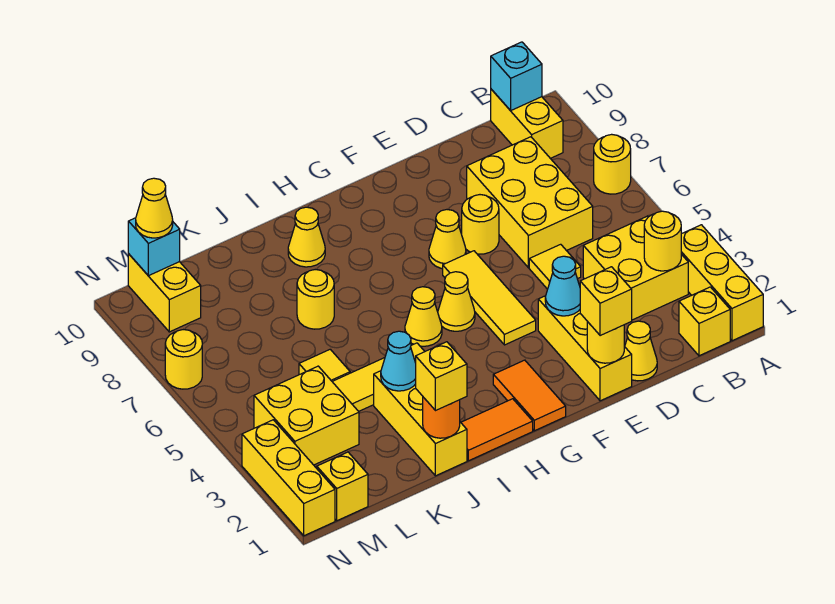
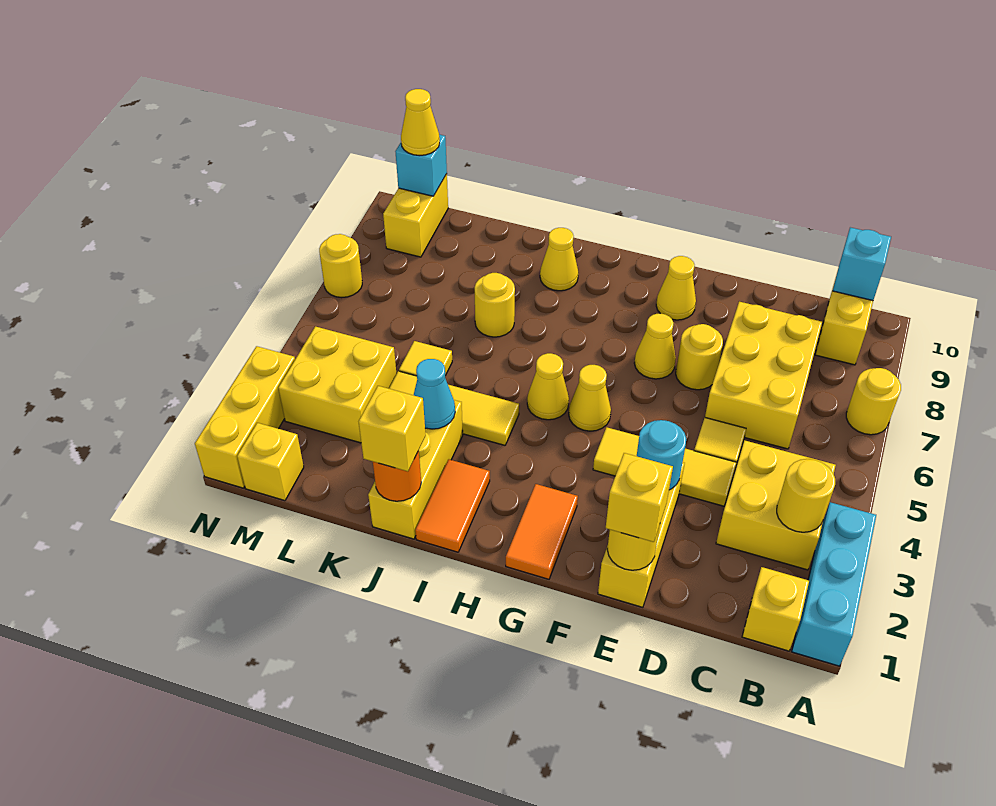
yellow brick A1:A3 level 1 -> cyan brick A1:A3 level 1
yellow cone D1 level 1 -> yellow cone F9 level 1
cyan cone E3 level 2 -> cyan round brick E3 level 2
yellow tile F4:F6 level 1 -> yellow tile D4:F4 level 1
orange tile H1:I1 level 1 -> orange tile I1:I2 level 1

